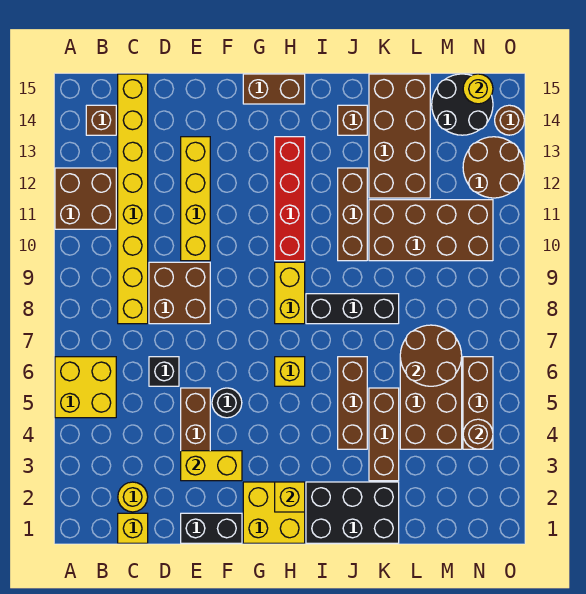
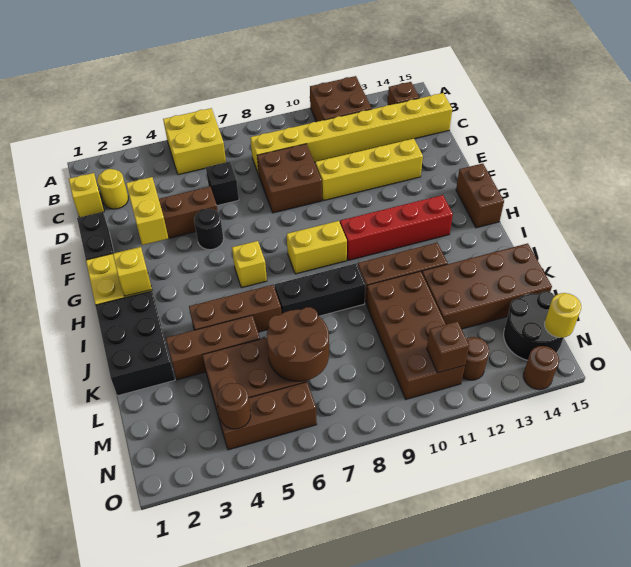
black brick I8:K8 level 1 -> black brick J7:J9 level 1
brown brick J14 level 1 -> brown brick N11 level 2
brown round brick N12:O13 level 1 -> brown round brick N12 level 1

